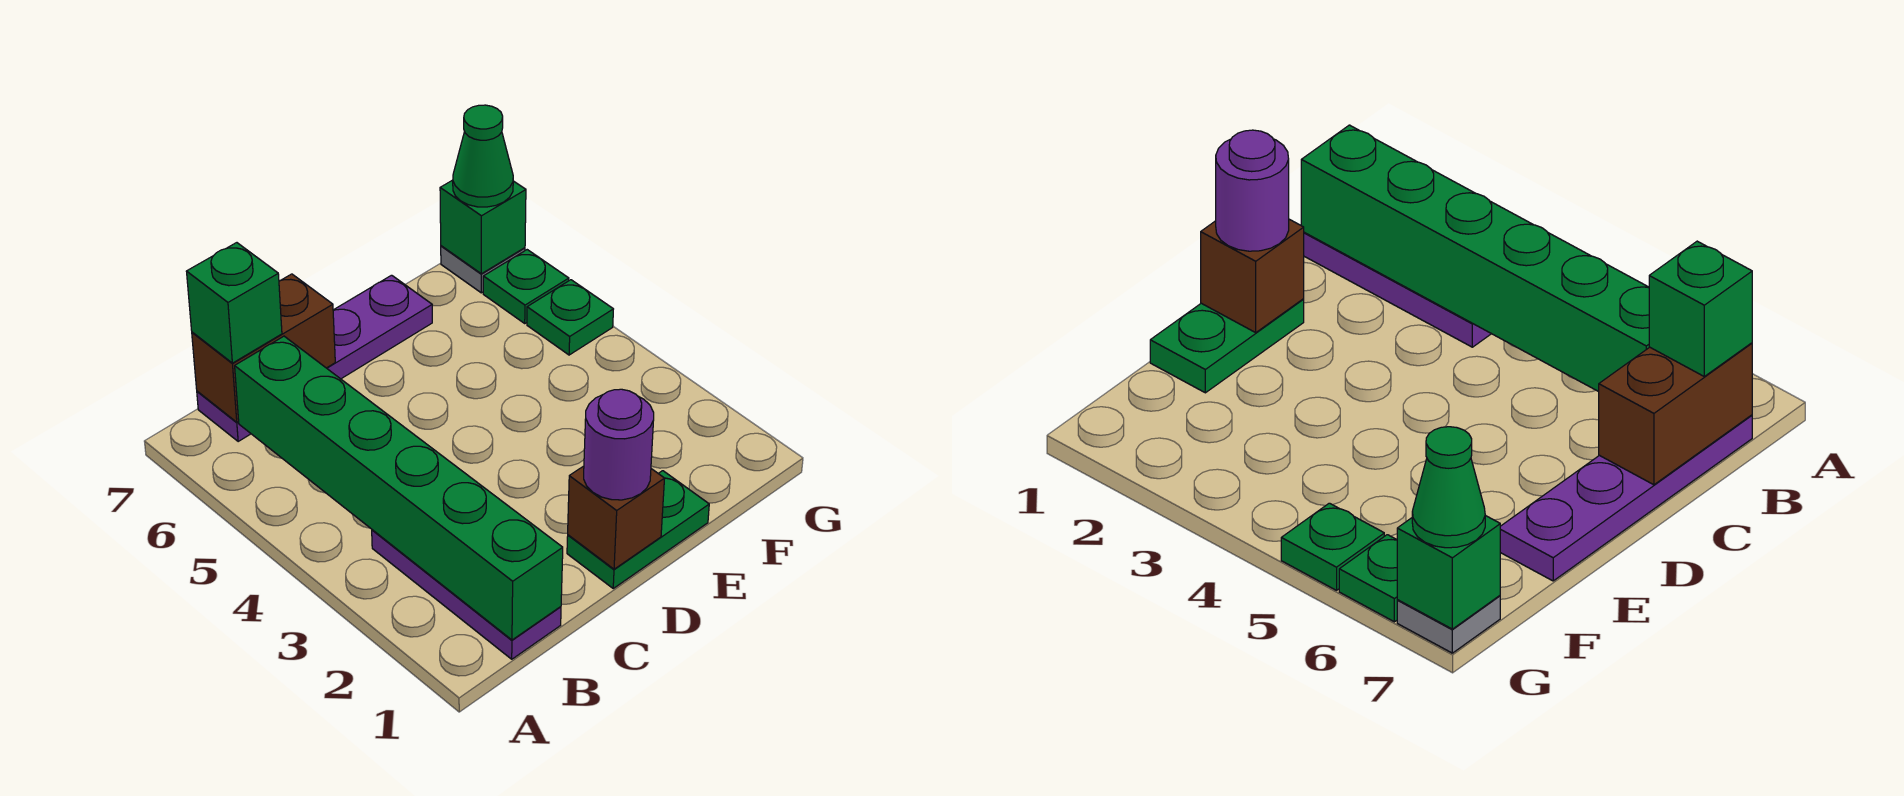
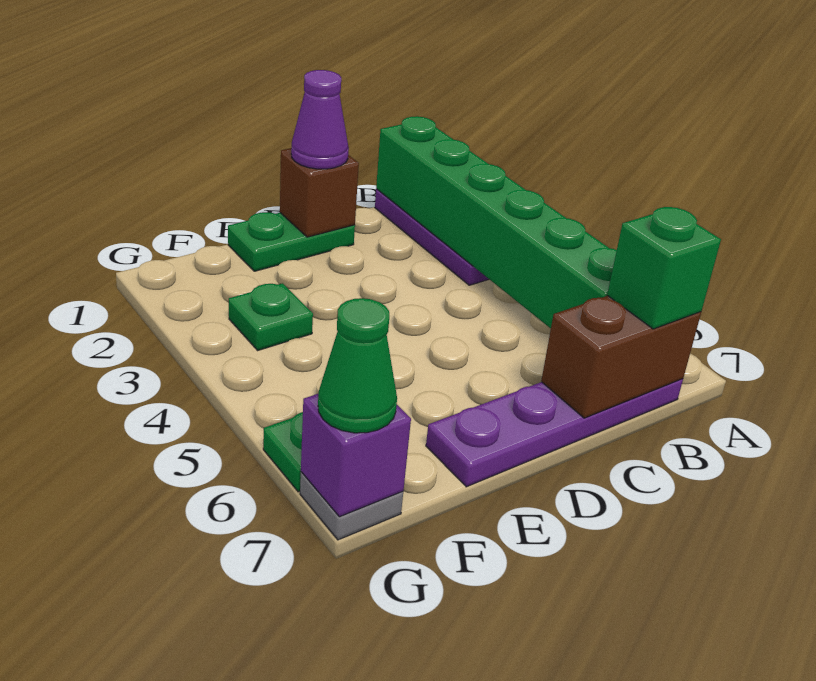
purple round brick D1 level 3 -> purple cone D1 level 3
green plate G5 level 1 -> green plate F3 level 1
green brick G7 level 2 -> purple brick G7 level 2

